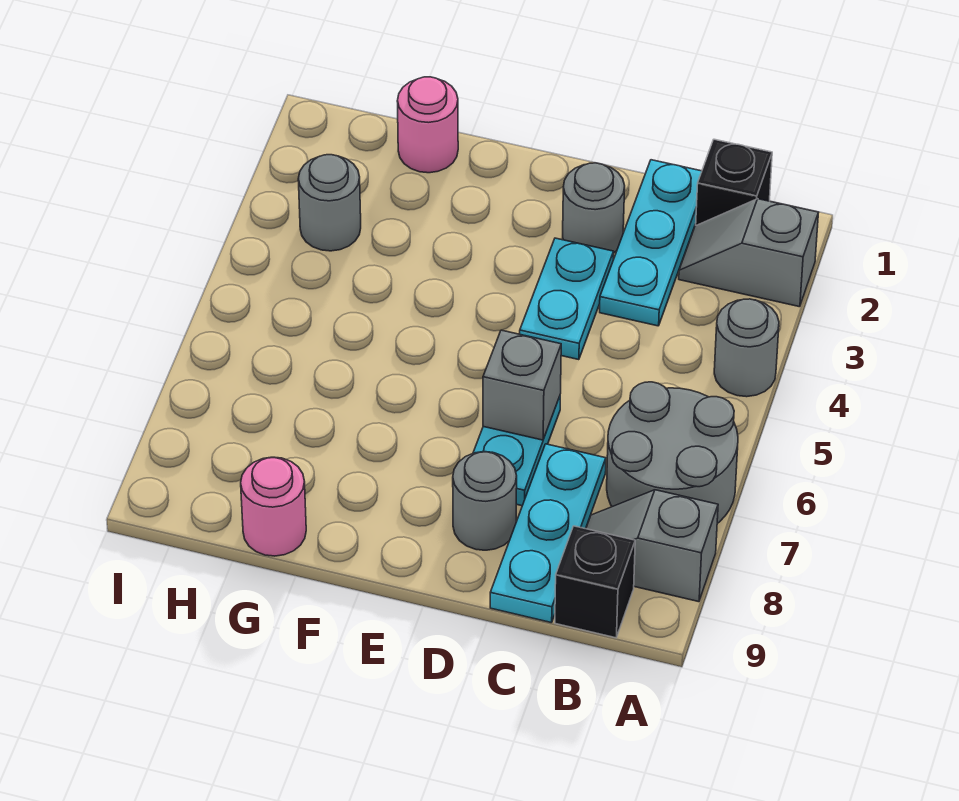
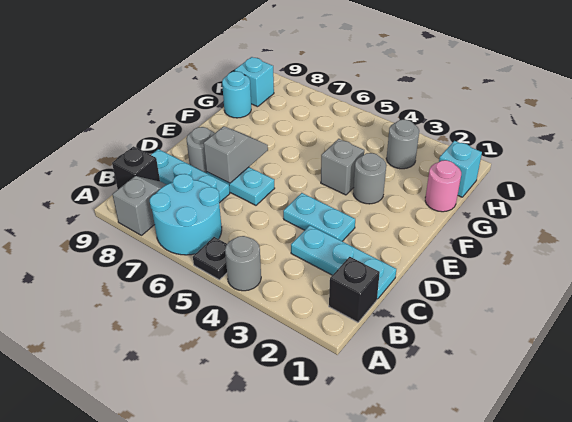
grey slope A2:B2 level 1 top A -> grey slope D7:E7 level 2 top D
none -> black plate A5 level 1
grey round brick A6:B7 level 1 -> cyan round brick A6:B7 level 1
grey round brick D2 level 1 -> grey round brick F3 level 1
grey brick D6 level 2 -> grey brick F4 level 1
pink round brick G9 level 1 -> cyan round brick G9 level 1
none -> cyan brick H1 level 1
none -> cyan brick H9 level 1

